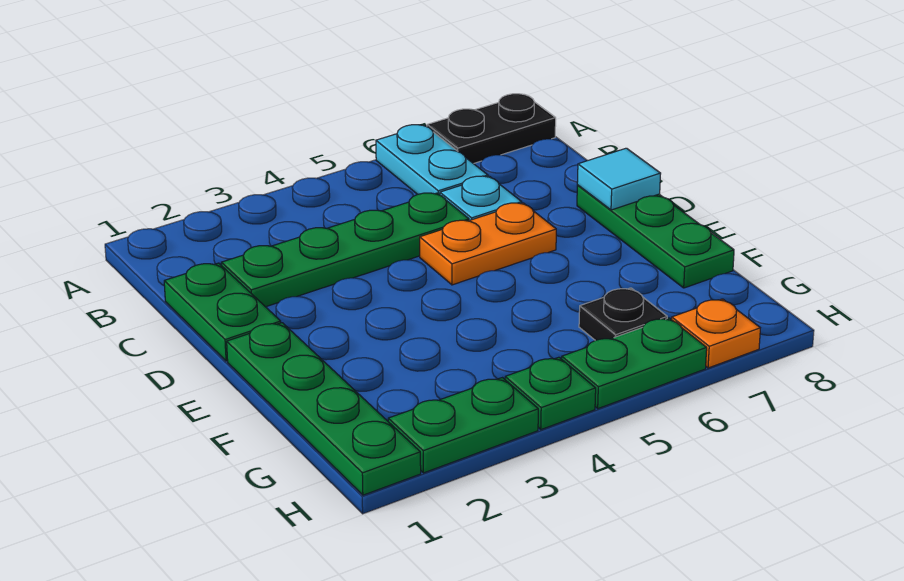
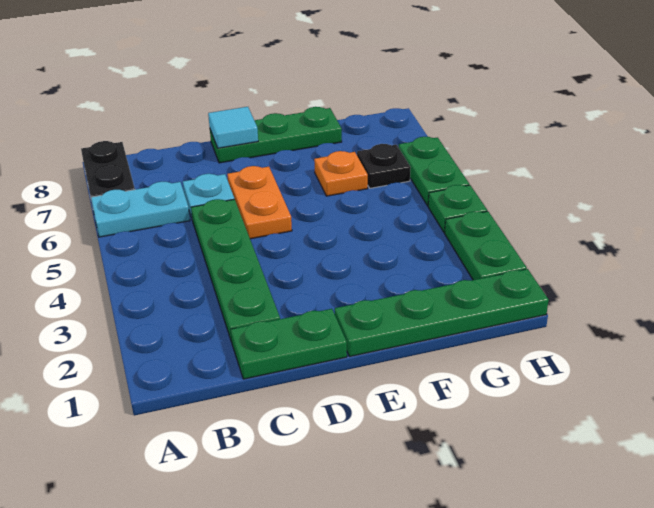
orange plate H7 level 1 -> orange plate F6 level 1

